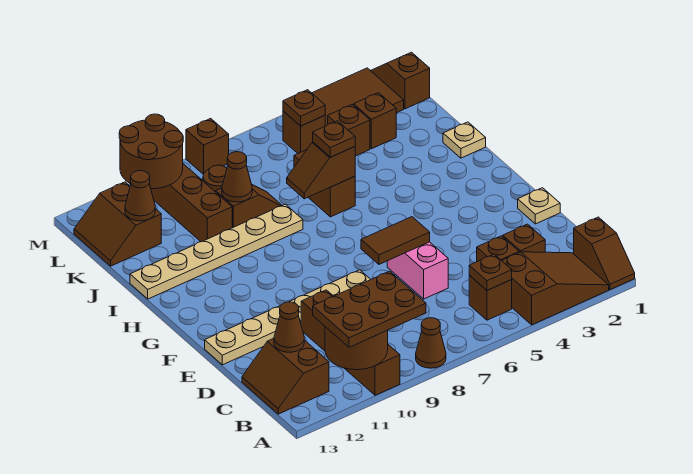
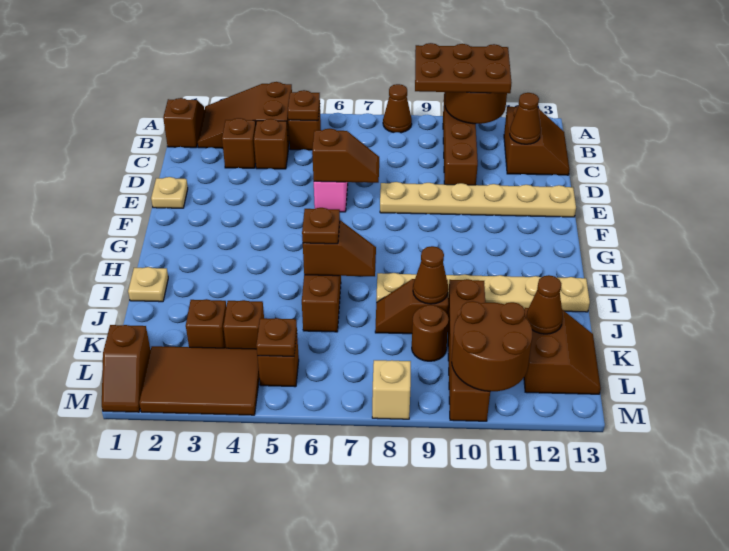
brown tile E6:E7 level 2 -> brown slope E6:E7 level 2 top 6
brown brick M8 level 1 -> tan brick M8 level 1

